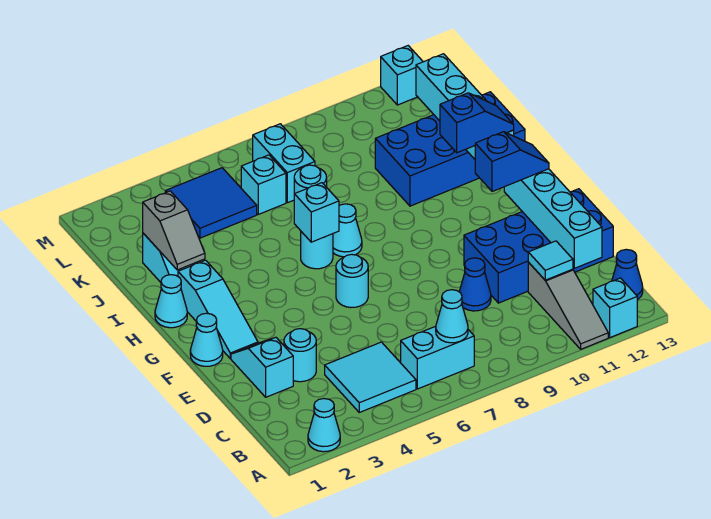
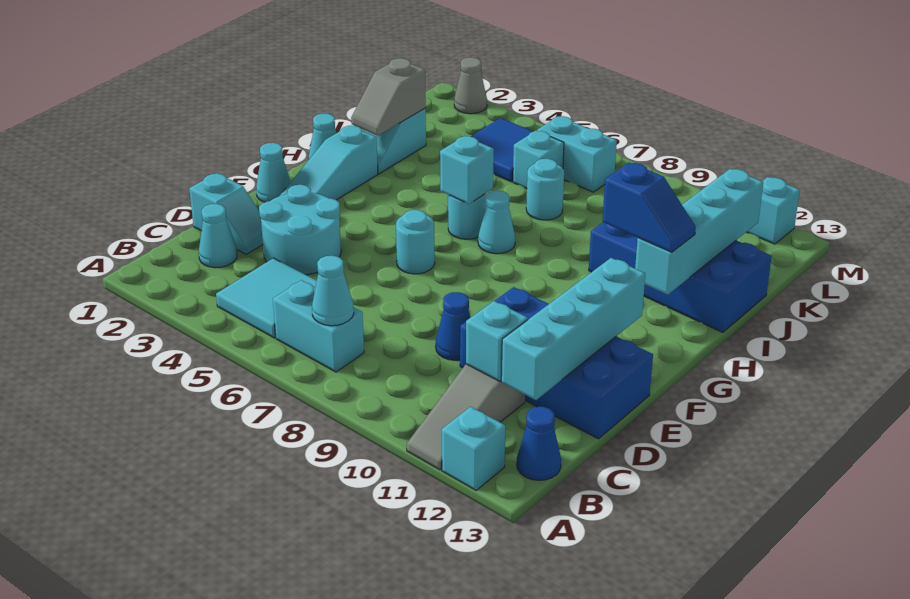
cyan cone A2 level 1 -> cyan cone C2 level 1
cyan tile C11 level 2 -> cyan brick C11 level 2
cyan slope D2:E2 level 1 top D -> cyan slope D1:D2 level 1 top 1
cyan round brick D3 level 1 -> cyan round brick D3:E4 level 1
blue slope F11:F12 level 3 top 11 -> none
cyan brick K7:L7 level 1 -> cyan brick L6:L7 level 1
none -> grey cone M2 level 1

